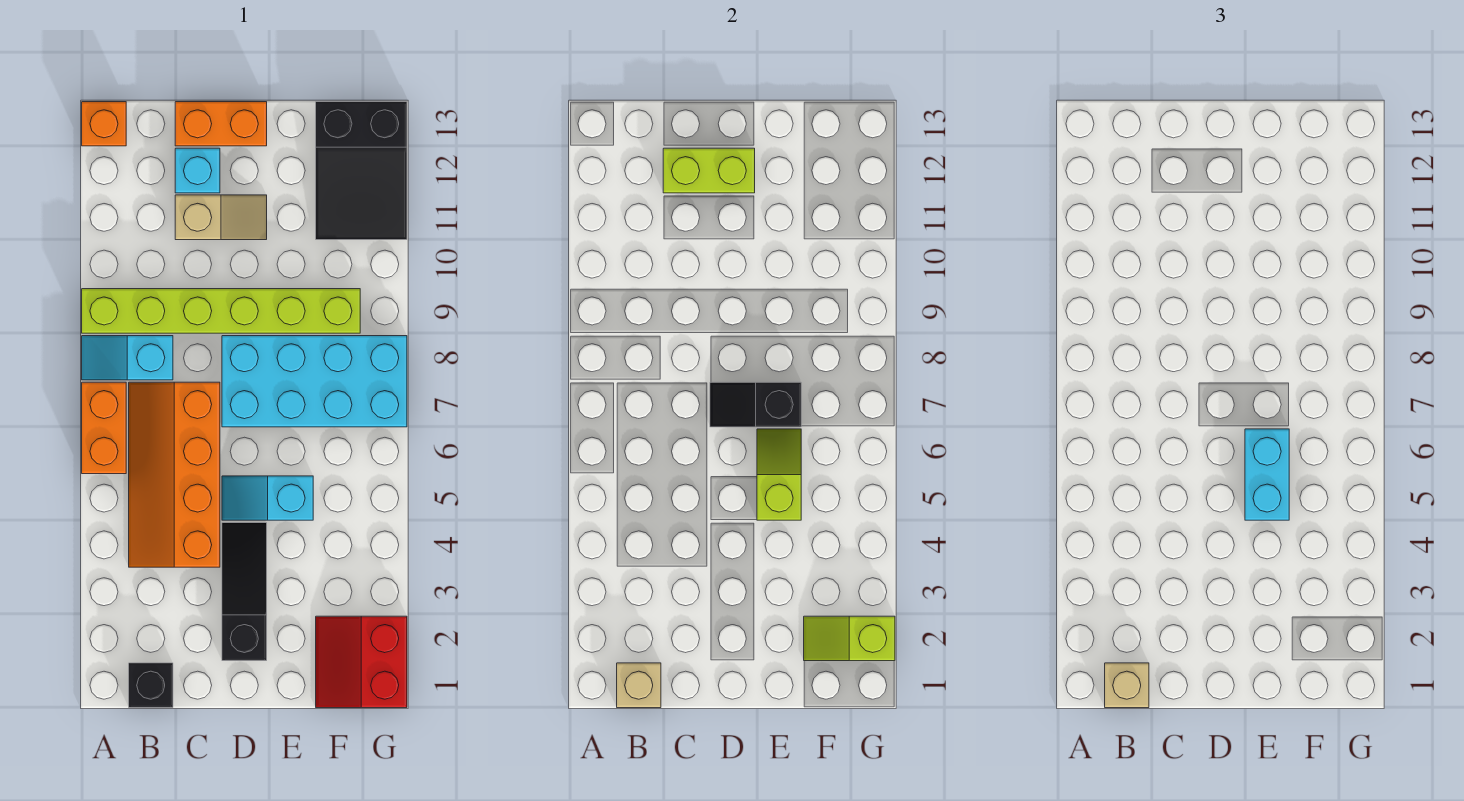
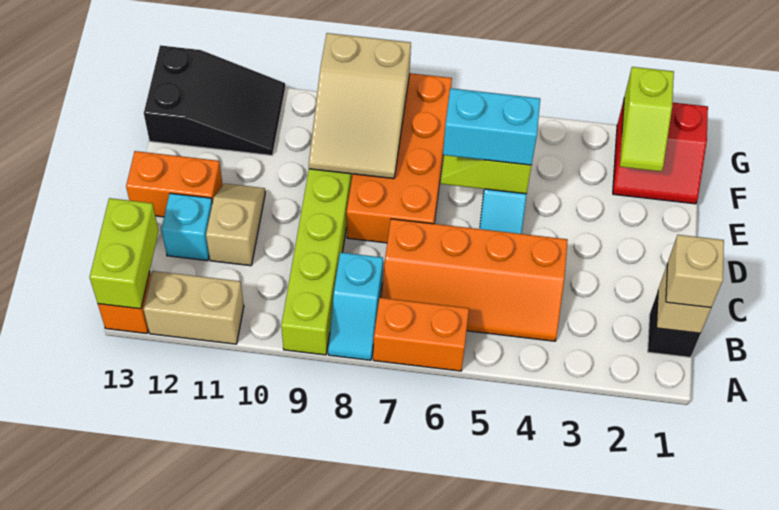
none -> tan brick A11:A12 level 1
lime brick C12:D12 level 2 -> lime brick A13:B13 level 2
orange brick C13:D13 level 1 -> orange brick D12:D13 level 1
black slope D2:D4 level 1 top 2 -> none
cyan brick D7:G8 level 1 -> orange brick D7:G8 level 1
black slope D7:E7 level 2 top E -> none
none -> tan slope E8:G9 level 2 top G

